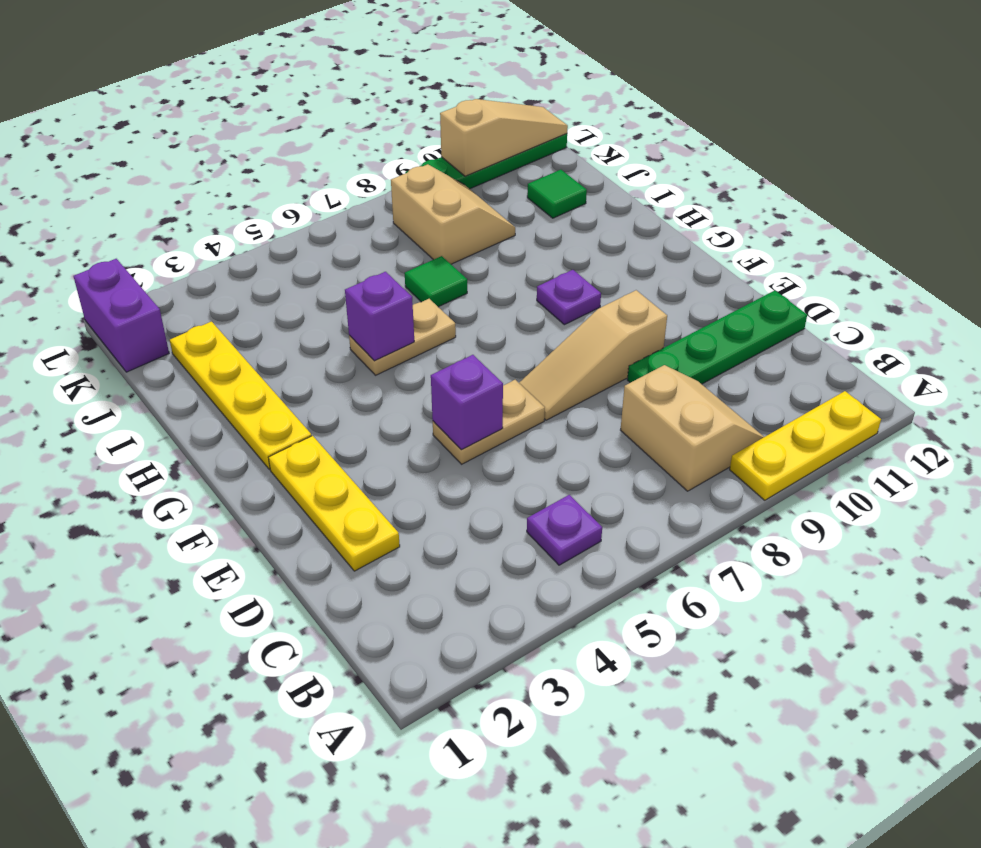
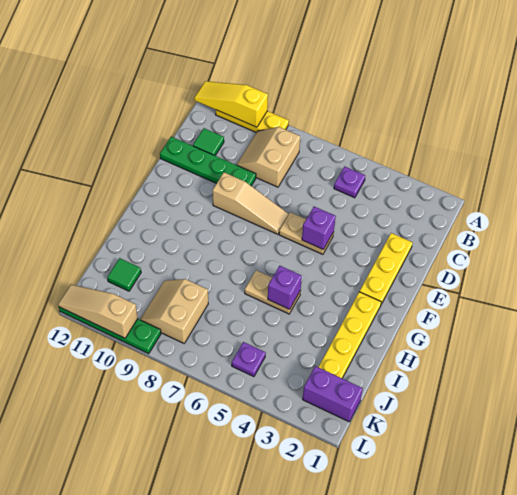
none -> yellow slope A10:A12 level 2 top 10
purple plate G9 level 1 -> purple plate K5 level 1
green tile I7 level 1 -> green tile C11 level 1
purple brick K1:L1 level 1 -> purple brick K1:K2 level 1

